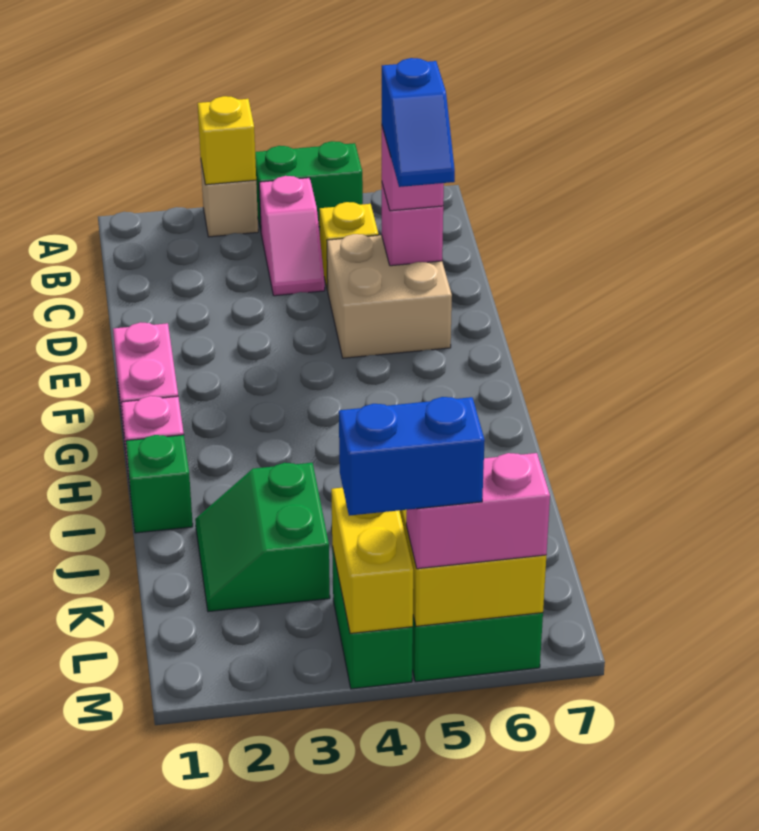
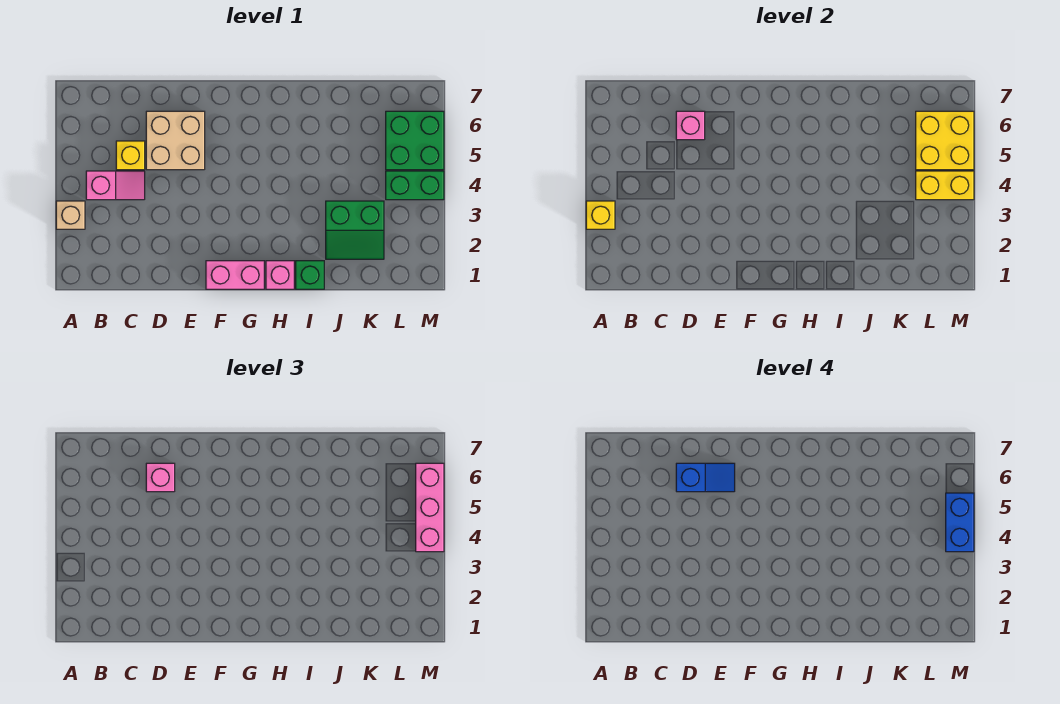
green brick A4:A5 level 1 -> none
pink brick M5:M6 level 3 -> pink brick M4:M6 level 3

